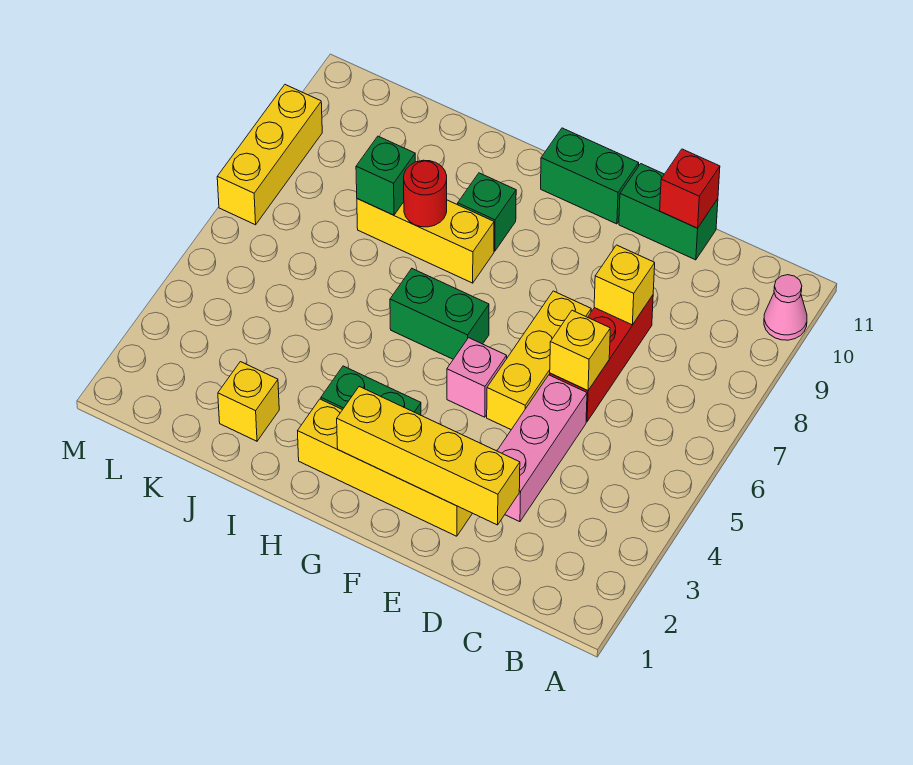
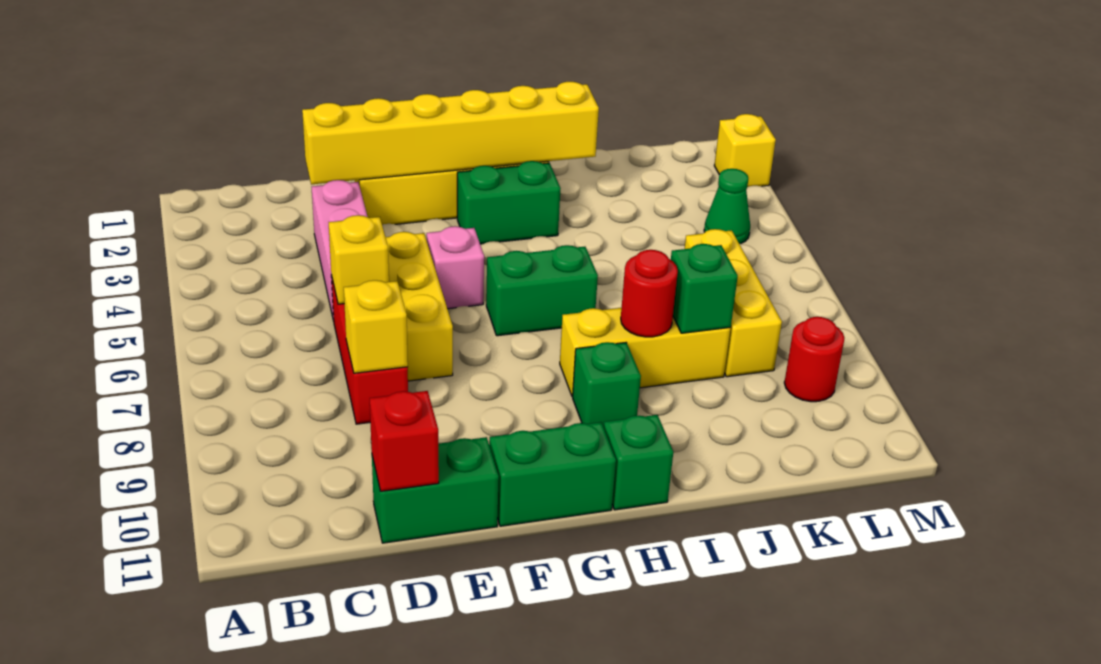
pink cone A10 level 1 -> none
yellow brick D2:G2 level 2 -> yellow brick D2:I2 level 2
none -> green brick H11 level 1
yellow brick J2 level 1 -> yellow brick M2 level 1
none -> green cone L4 level 1
none -> red round brick L9 level 1
yellow brick M7:M9 level 1 -> yellow brick K6:K8 level 1

